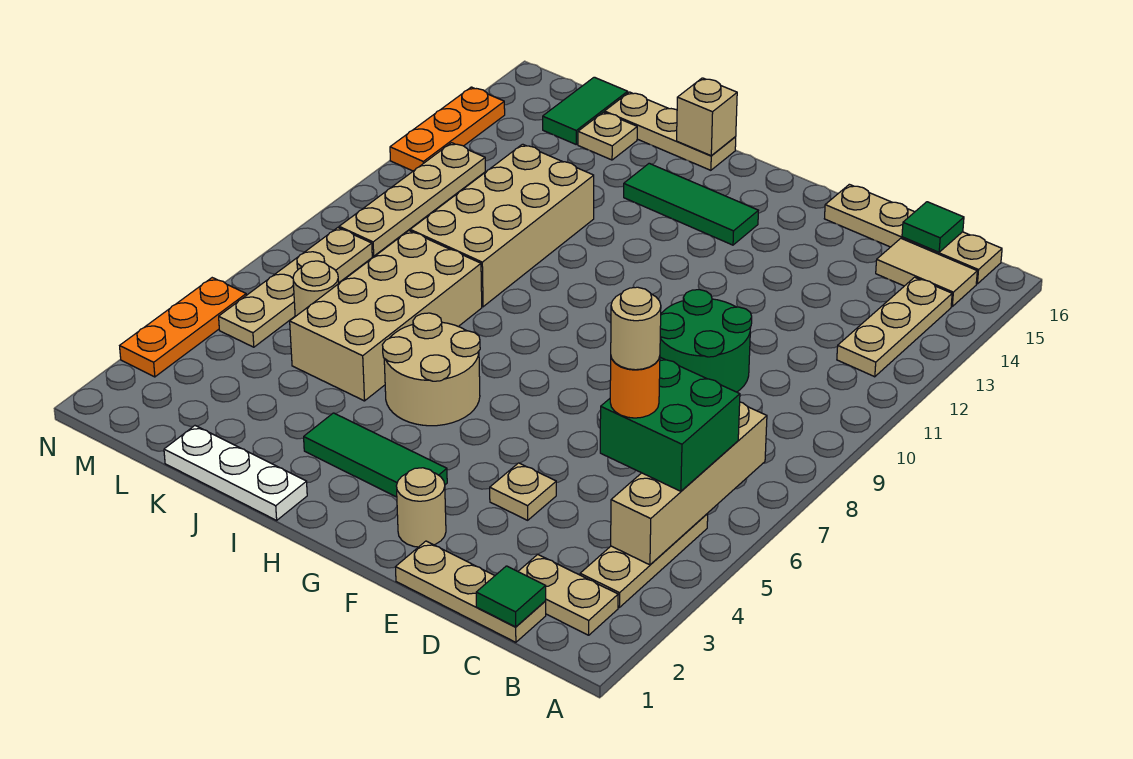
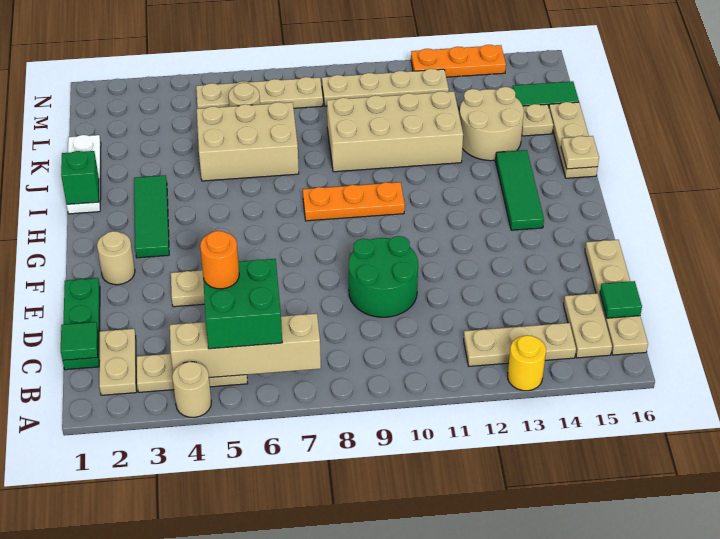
none -> yellow round brick A13 level 1
tan tile B15:C15 level 1 -> tan plate B15:C15 level 1
tan plate C1:E1 level 1 -> green plate C1:E1 level 1
tan round brick C5 level 5 -> tan round brick A4 level 1
tan round brick H5:I6 level 1 -> tan round brick J13:K14 level 1
none -> green brick I1 level 2
tan brick I16 level 2 -> tan plate I16 level 2
tan brick J5:K8 level 1 -> tan brick J5:K7 level 1
orange plate N3:N5 level 1 -> orange plate H8:H10 level 1

